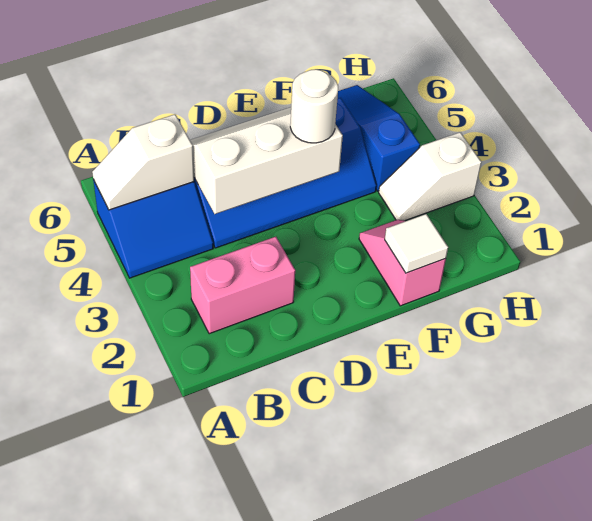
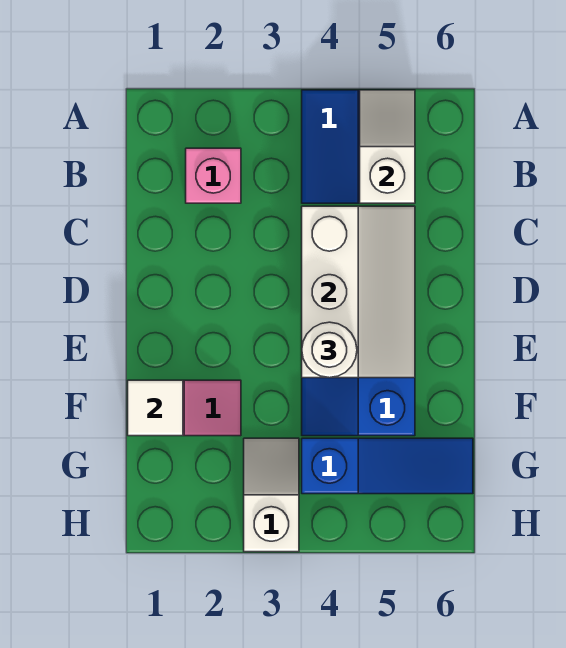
pink brick B2:C2 level 1 -> pink brick B2 level 1

